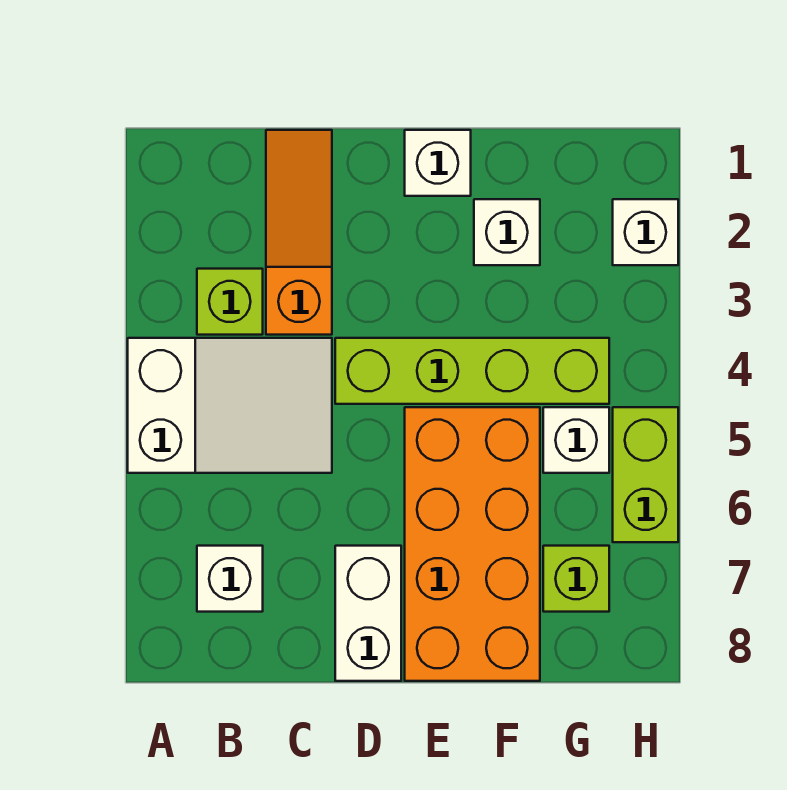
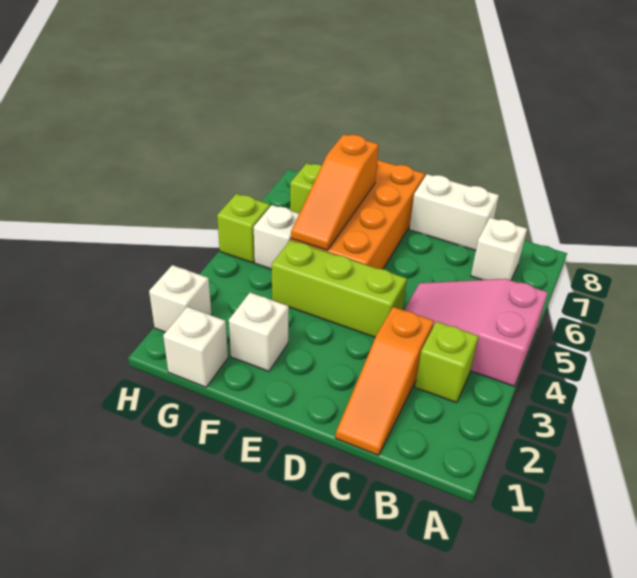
white slope A4:C5 level 1 top A -> pink slope A4:C5 level 1 top A
lime brick D4:G4 level 1 -> lime brick D4:F4 level 1
white brick D7:D8 level 1 -> white brick C8:D8 level 1
white brick E1 level 1 -> white brick G1 level 1
none -> orange slope F5:F7 level 2 top 7
lime brick H5:H6 level 1 -> lime brick H5 level 1

